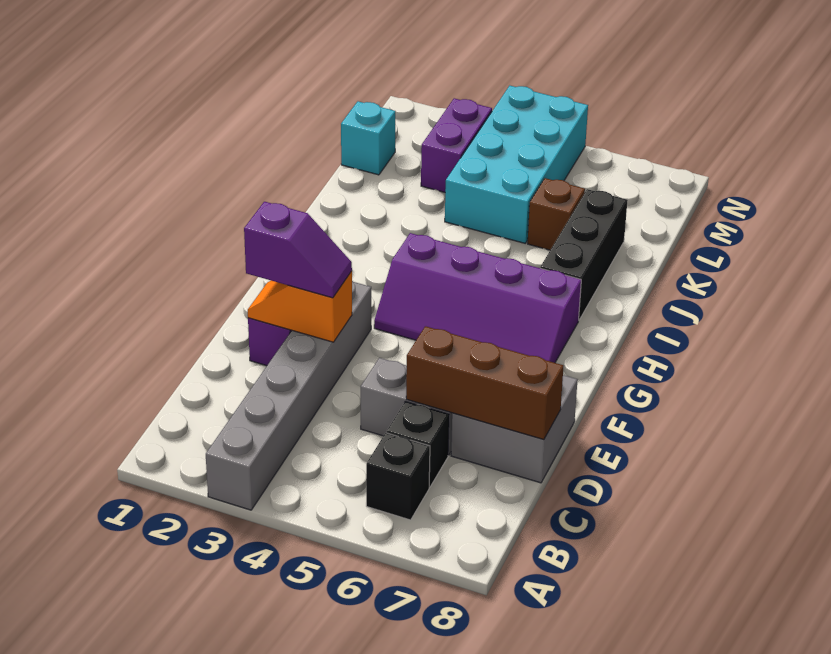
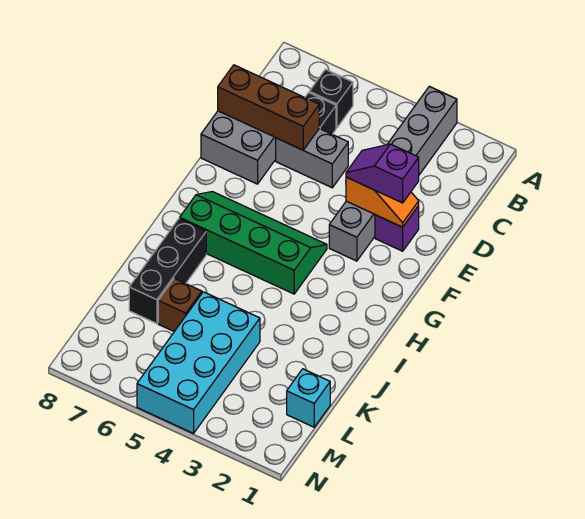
purple slope G4:H7 level 1 top H -> green slope G4:H7 level 1 top H
purple brick L3:M3 level 1 -> none

